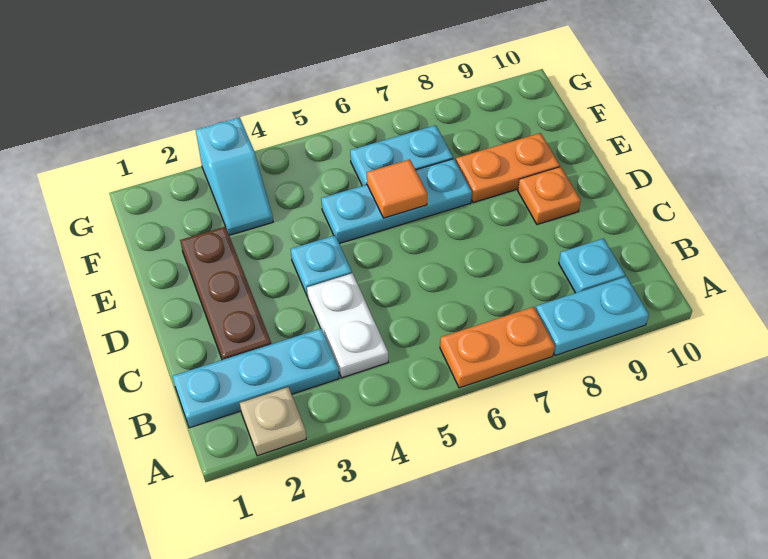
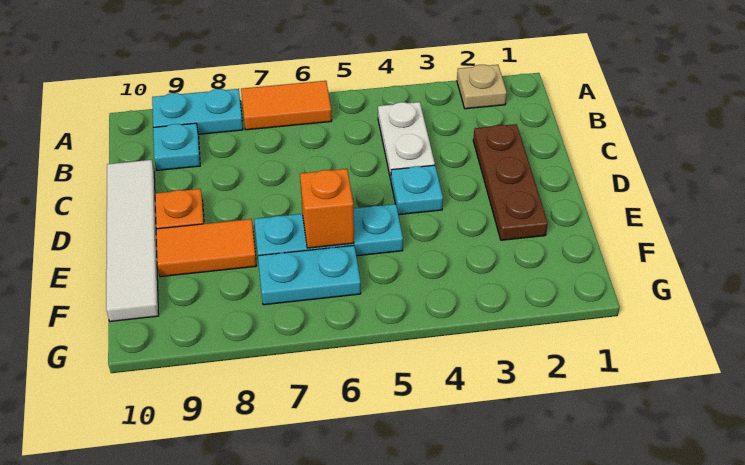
orange plate A6:A7 level 1 -> orange tile A6:A7 level 1
cyan plate B1:B3 level 1 -> none
none -> white tile C10:F10 level 1
orange tile E6 level 2 -> orange brick E6 level 2
orange plate E8:E9 level 1 -> orange tile E8:E9 level 1
cyan slope F3:G3 level 1 top G -> none

